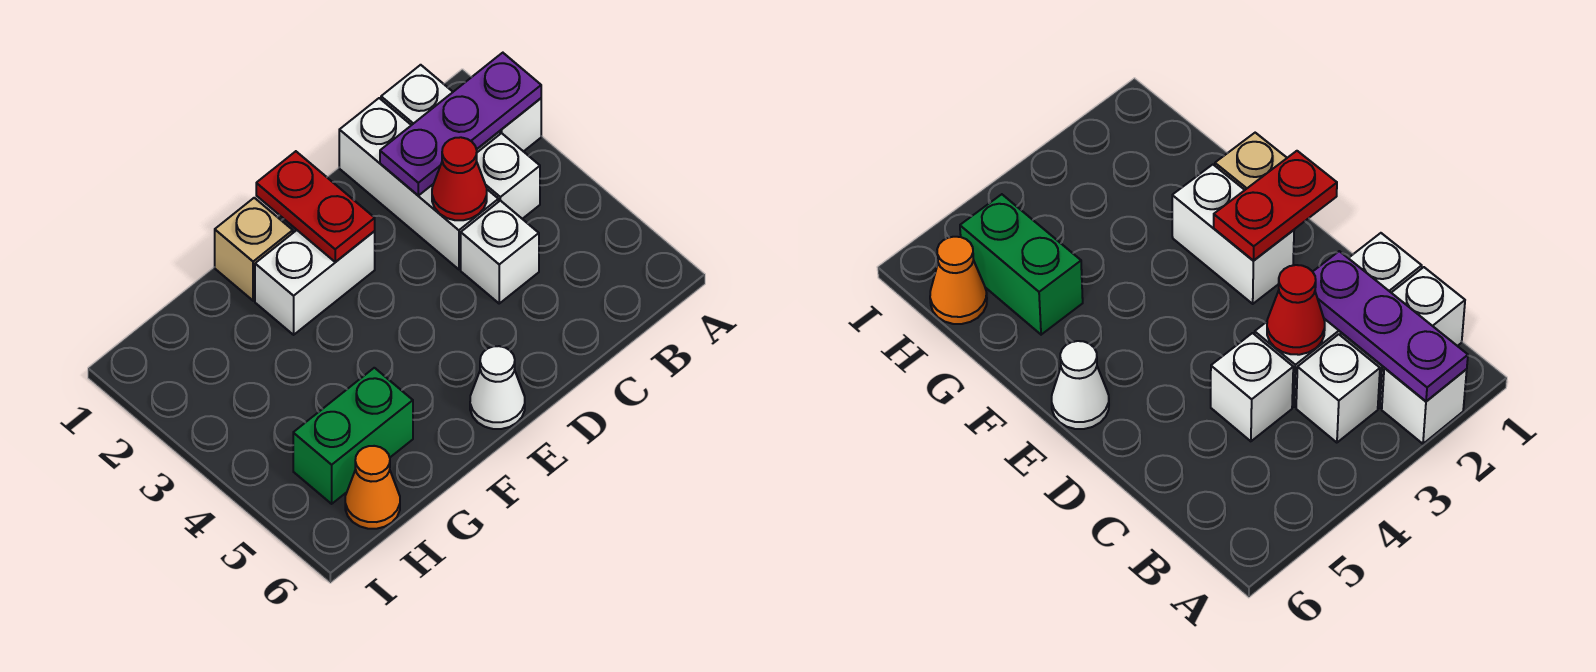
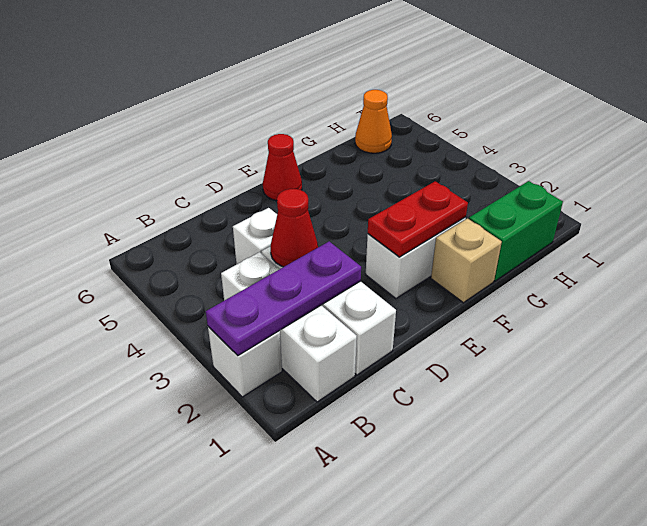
red plate E1:E2 level 2 -> red plate E2:F2 level 2
white cone E6 level 1 -> red cone E6 level 1
green brick G5:H5 level 1 -> green brick G1:H1 level 1

